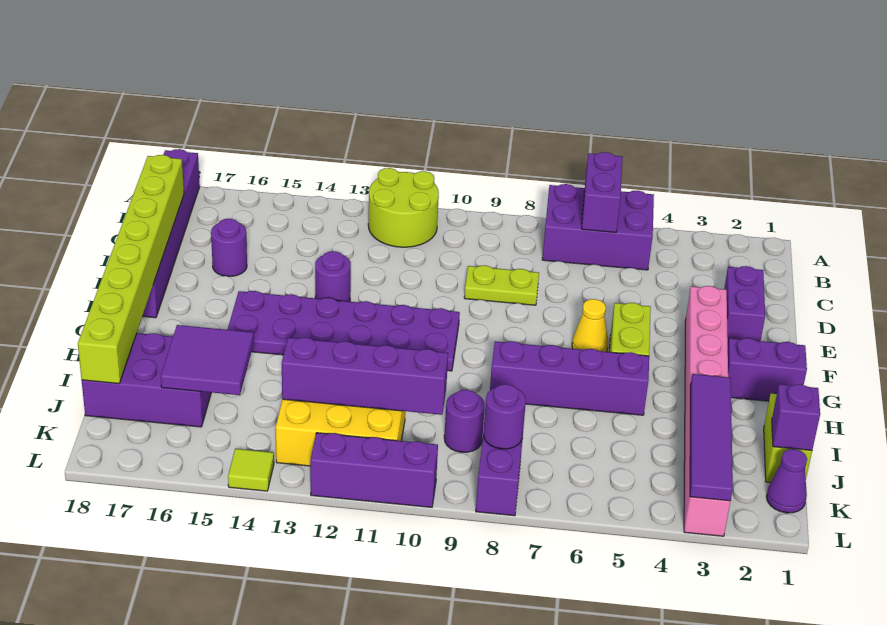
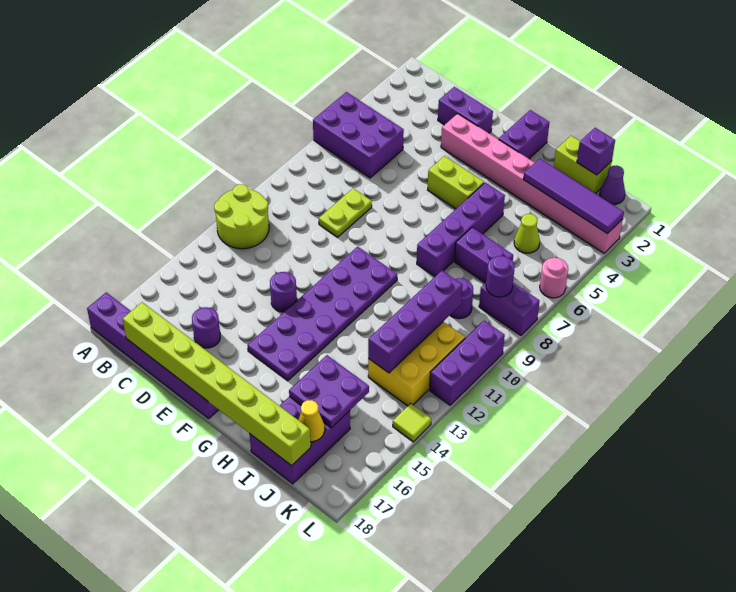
purple brick A5:B7 level 1 -> purple brick A5:C6 level 1
purple brick A6:B6 level 2 -> purple brick I7:J7 level 1
yellow cone F6 level 1 -> yellow cone J17 level 2
purple tile I15:J16 level 2 -> purple plate I15:J16 level 2
none -> lime cone J5 level 1
none -> pink round brick L6 level 1

